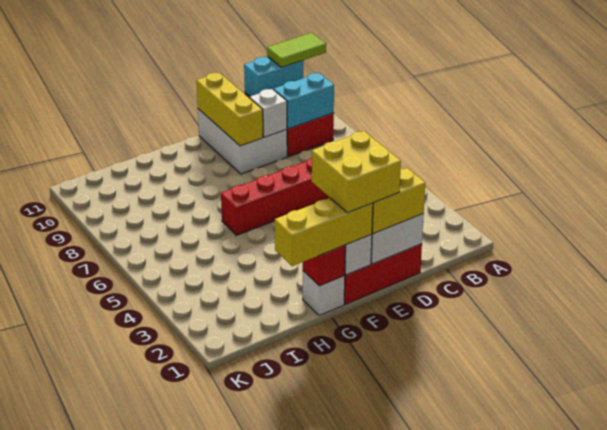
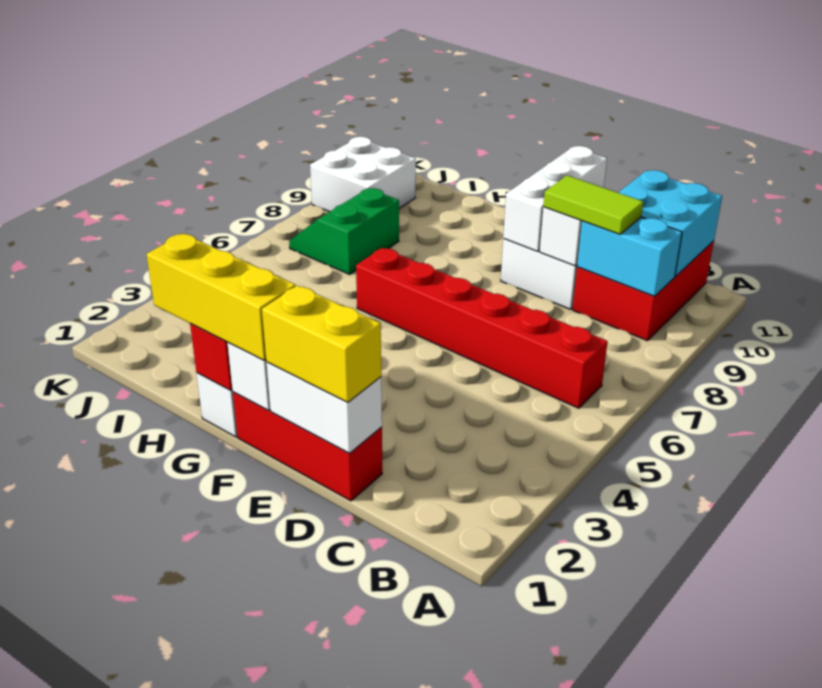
lime tile A11:B11 level 3 -> lime tile C9:D9 level 3
cyan brick B11:C11 level 2 -> cyan brick B10:C11 level 2
yellow brick E1:F2 level 4 -> none
yellow brick E9:E11 level 2 -> white brick E9:E11 level 2
none -> green slope I7:J8 level 1 top I
none -> white brick J9:K10 level 1

